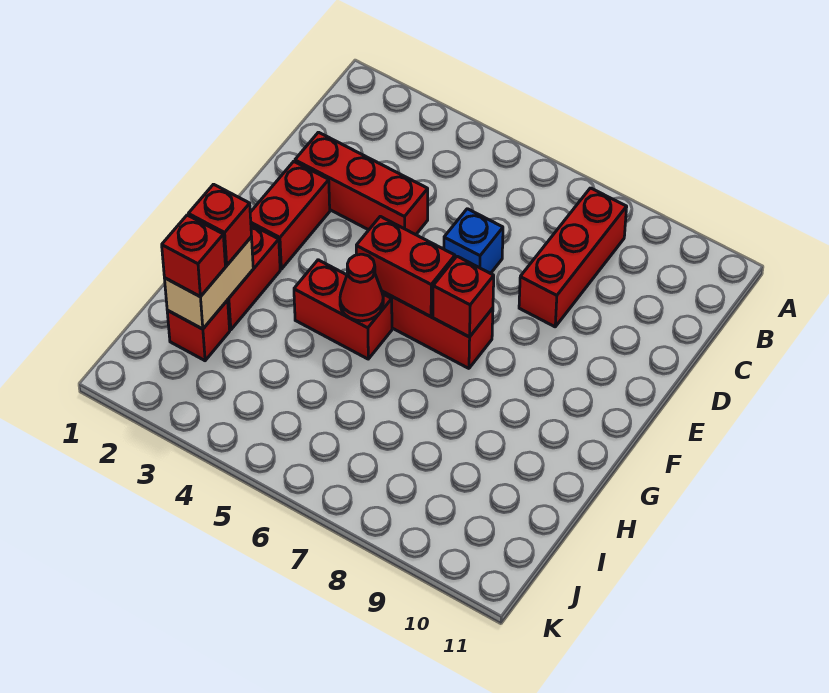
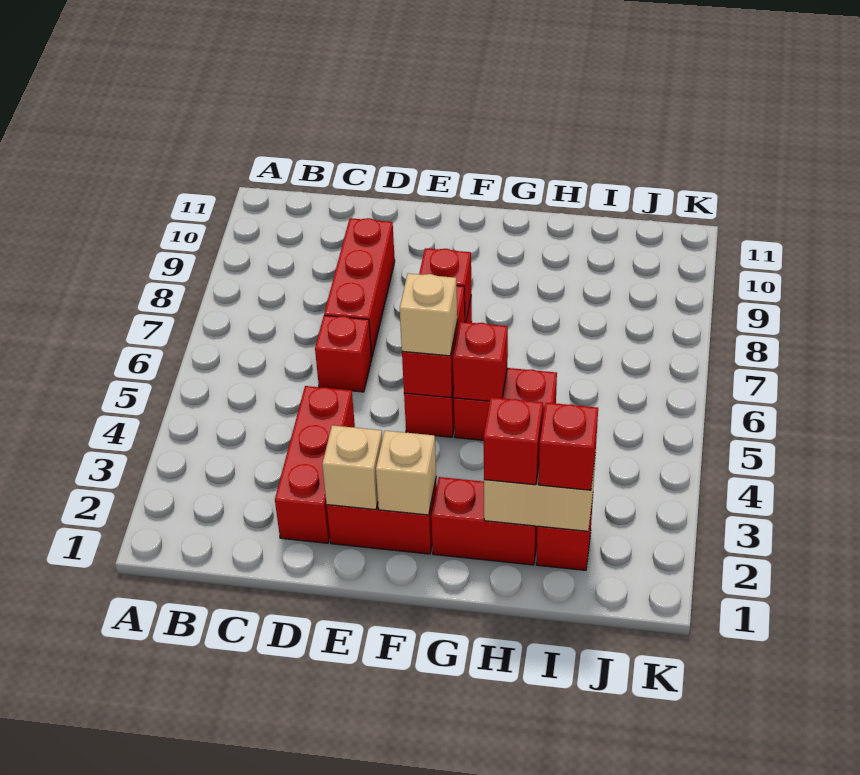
red brick B8:D8 level 1 -> red brick D7:D9 level 1
blue brick D6 level 1 -> red brick D6 level 1
none -> tan brick E2 level 2
none -> tan brick F2 level 2
none -> tan brick F5 level 3
red brick G4:G5 level 1 -> red brick G5:H5 level 1
red cone G5 level 2 -> red brick G5 level 2

